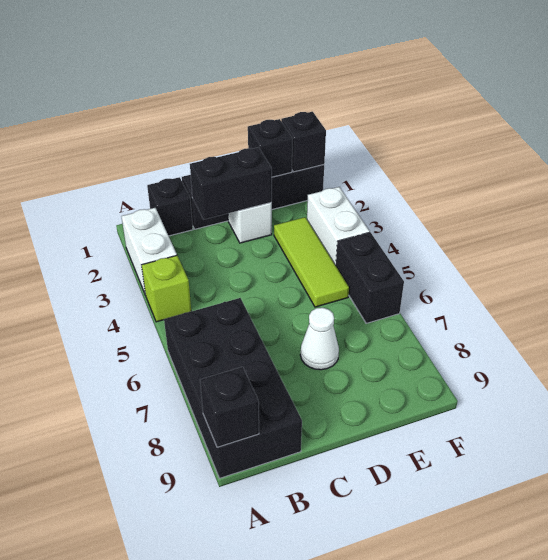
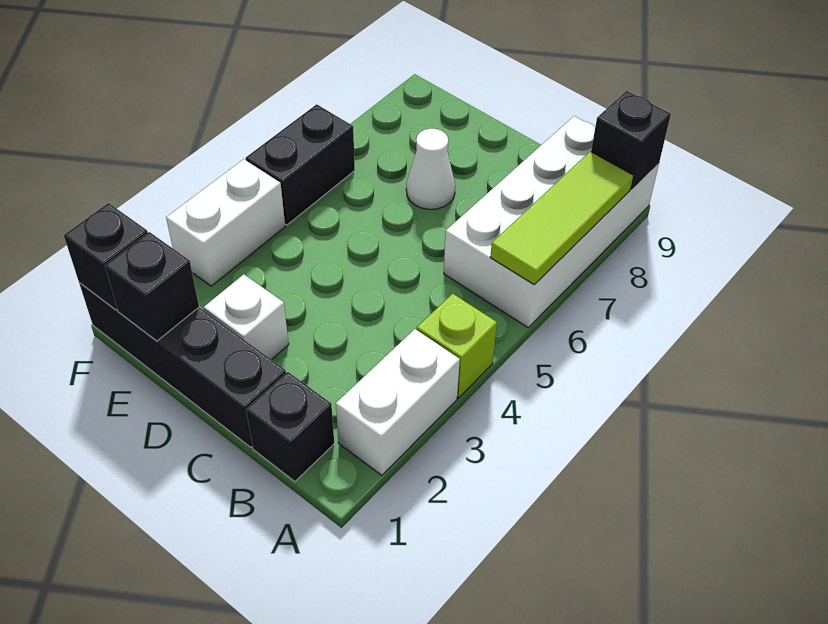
black brick A6:B9 level 1 -> white brick A6:B9 level 1
black brick C2:D2 level 2 -> none
lime tile E3:E5 level 1 -> lime tile A6:A8 level 2

